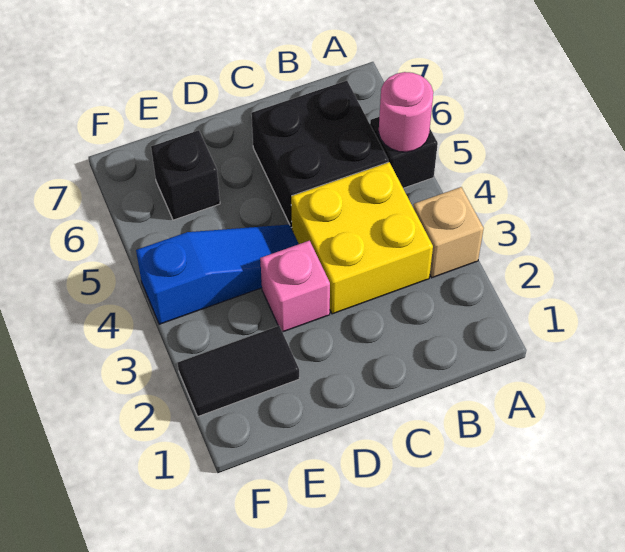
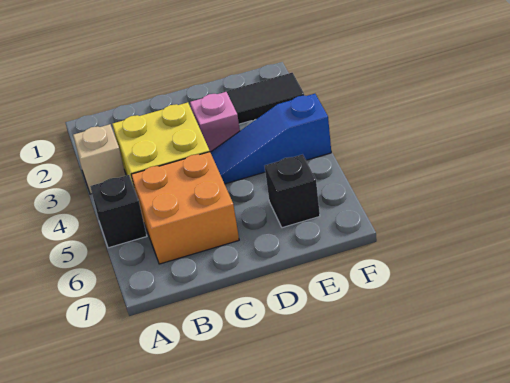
pink round brick A5 level 2 -> none
black brick B5:C6 level 1 -> orange brick B5:C6 level 1

